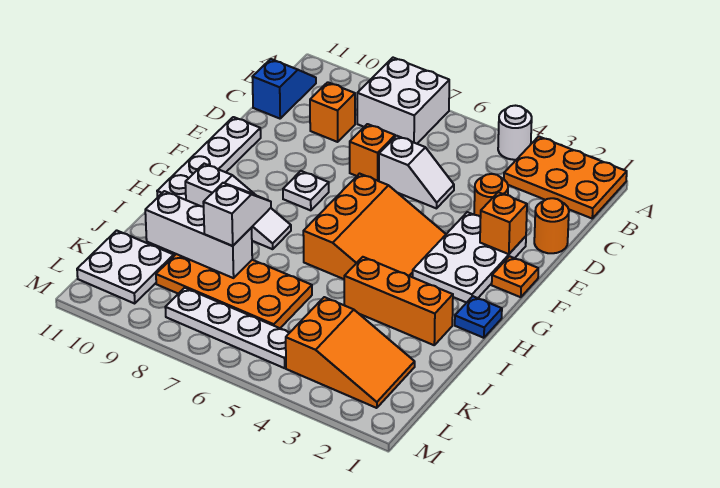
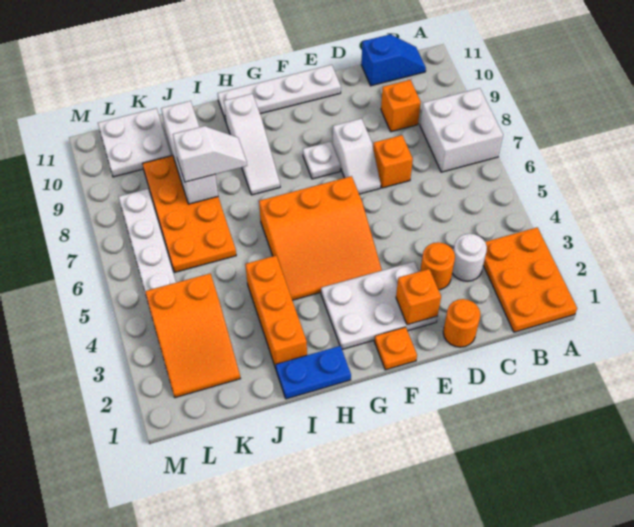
white round brick A4 level 1 -> white round brick C3 level 1
white slope D5:D6 level 1 top 6 -> white slope E7:E8 level 1 top 8
blue plate H1 level 1 -> blue plate H1:I1 level 1

